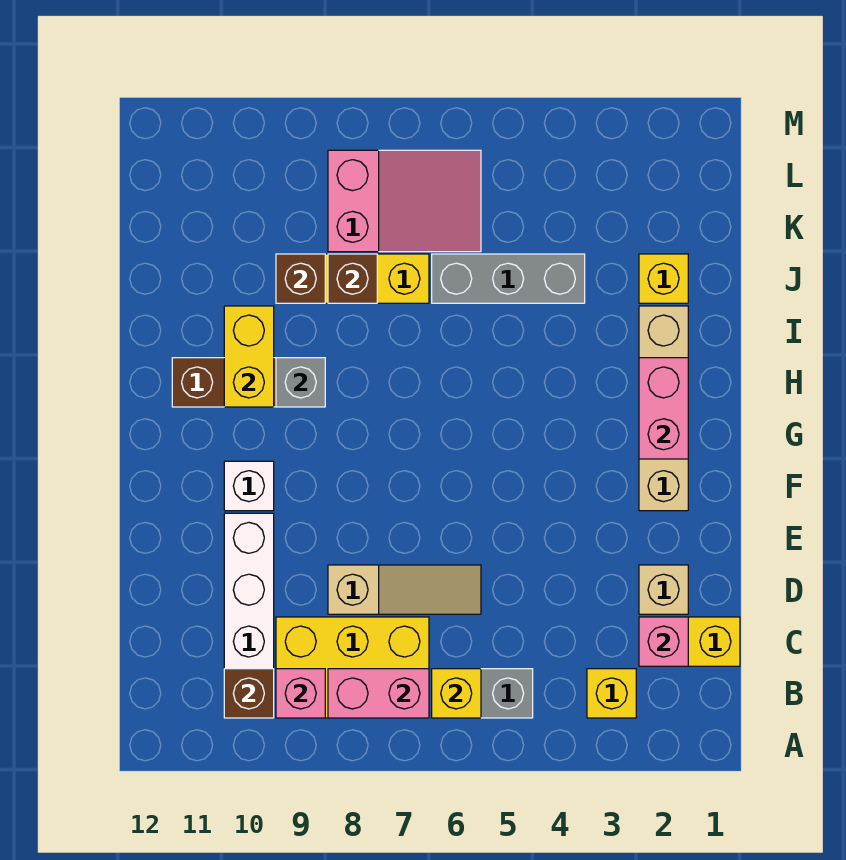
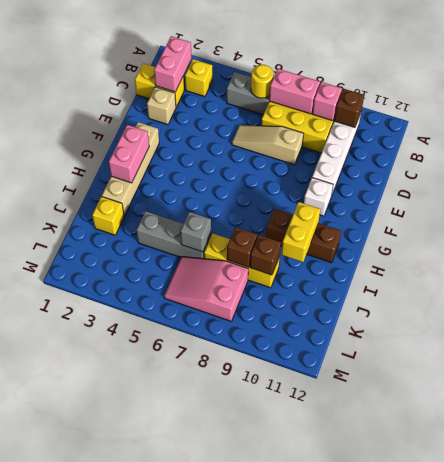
yellow brick B6 level 2 -> yellow round brick B6 level 2
pink brick C2 level 2 -> pink brick B2:C2 level 2
grey brick H9 level 2 -> grey brick J6 level 2

